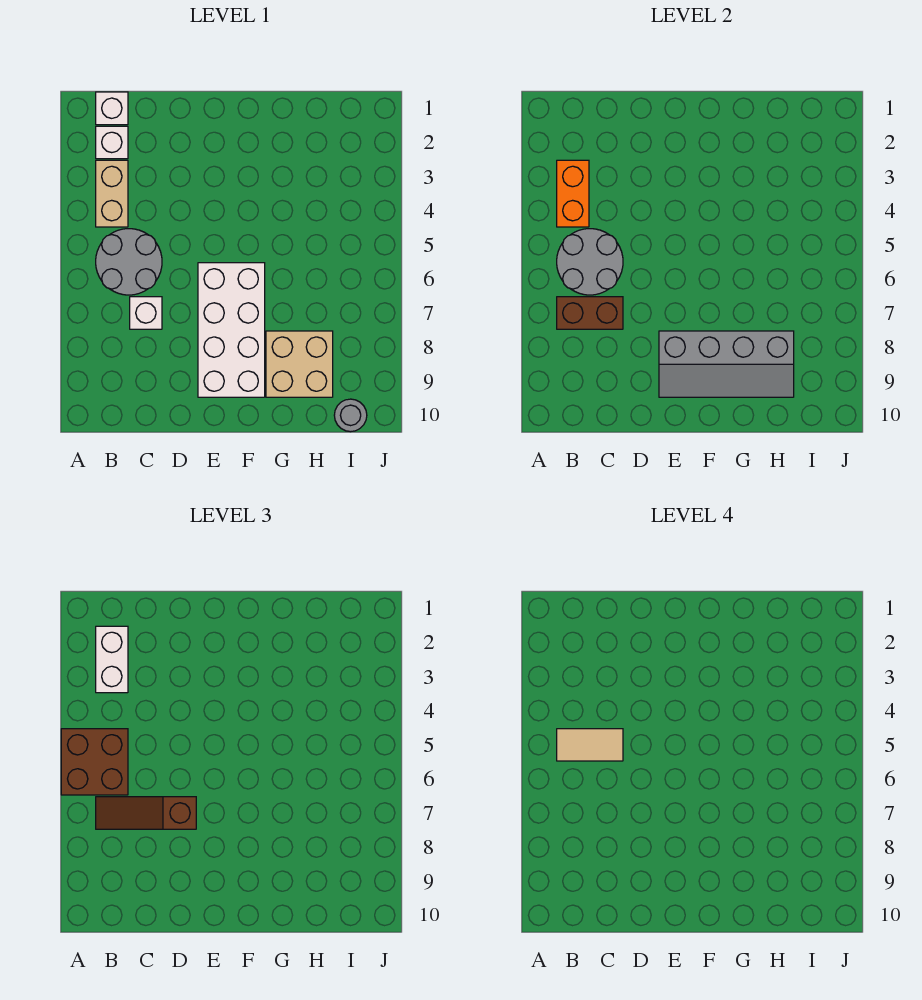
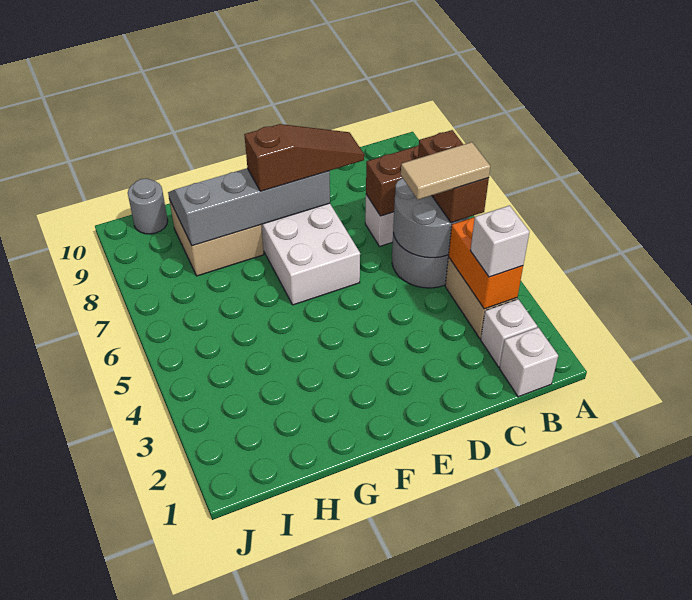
brown brick A5:B6 level 3 -> brown brick B5:B6 level 3
white brick B2:B3 level 3 -> white brick B3 level 3
brown slope B7:D7 level 3 top D -> brown slope D8:F8 level 3 top F

